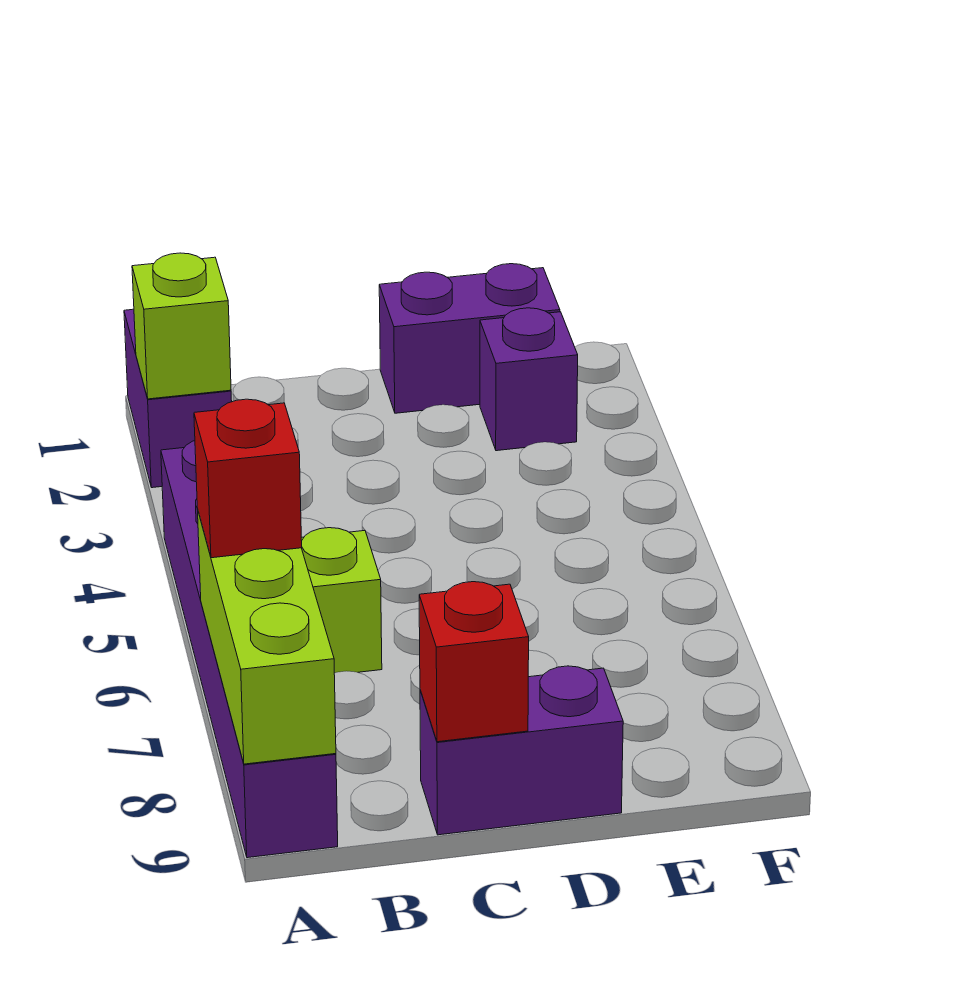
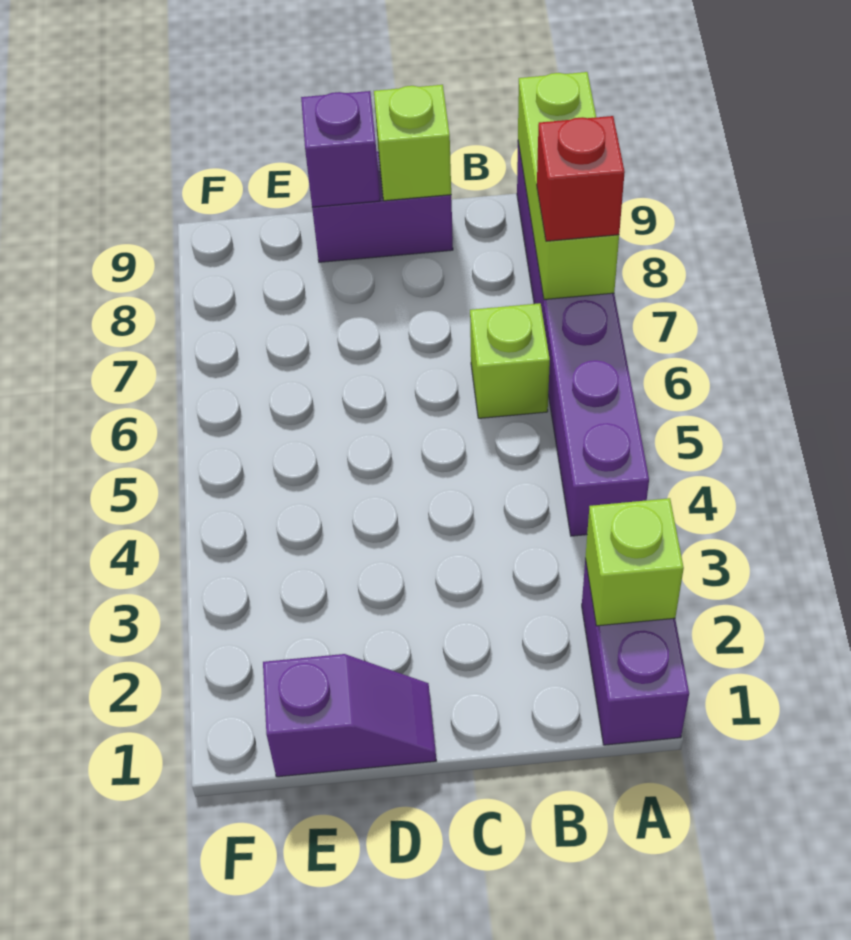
red brick C9 level 2 -> lime brick C9 level 2
purple brick D1:E1 level 1 -> purple slope D1:E1 level 1 top E
purple brick E2 level 1 -> purple brick D9 level 2

